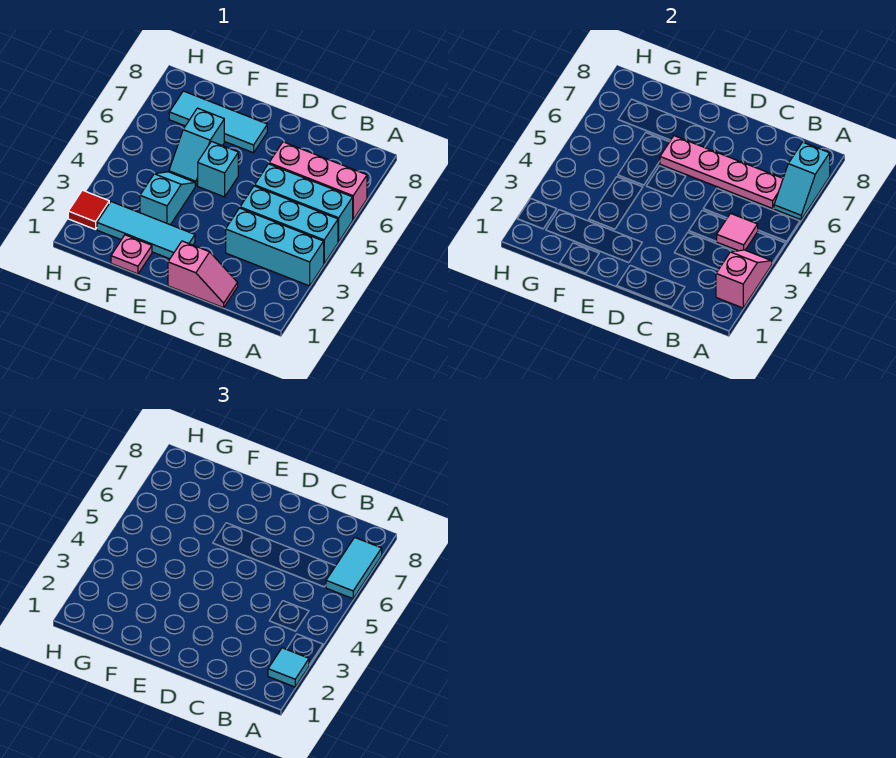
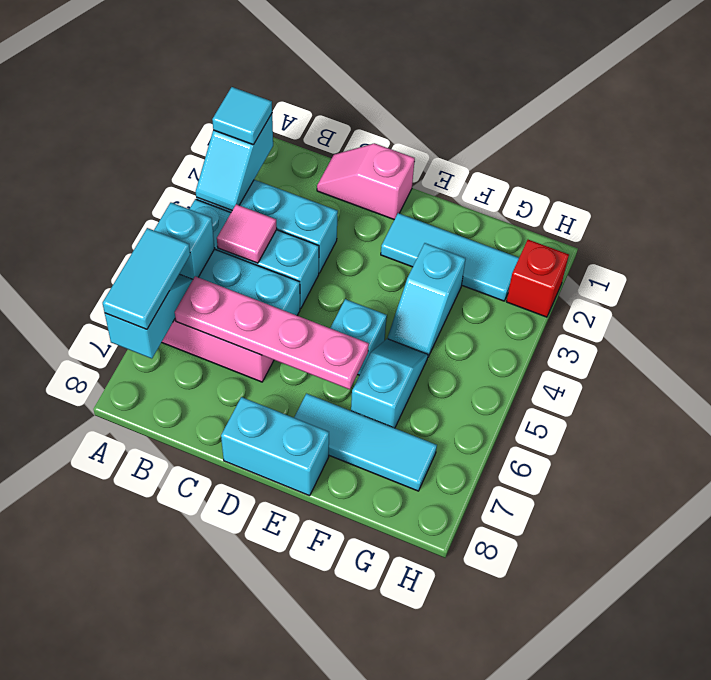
pink slope A2:A3 level 2 top 2 -> cyan slope A2:A3 level 2 top 2
none -> cyan brick A5 level 2
none -> cyan brick D8:E8 level 1
pink plate F1 level 1 -> none
red tile H2 level 1 -> red brick H2 level 1

